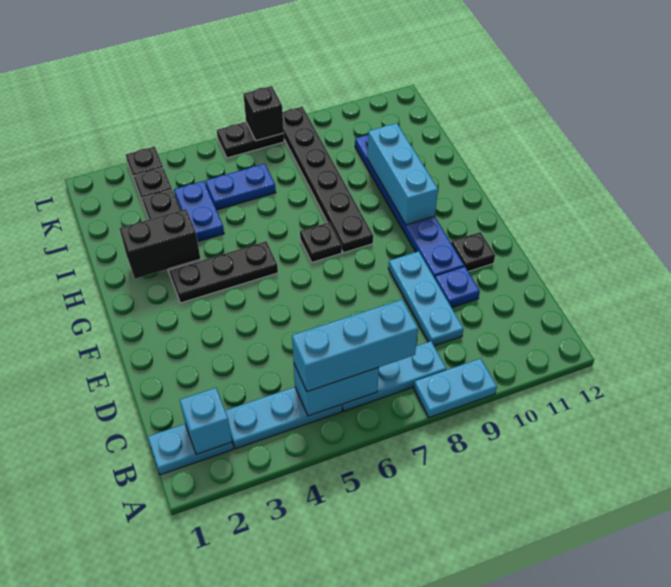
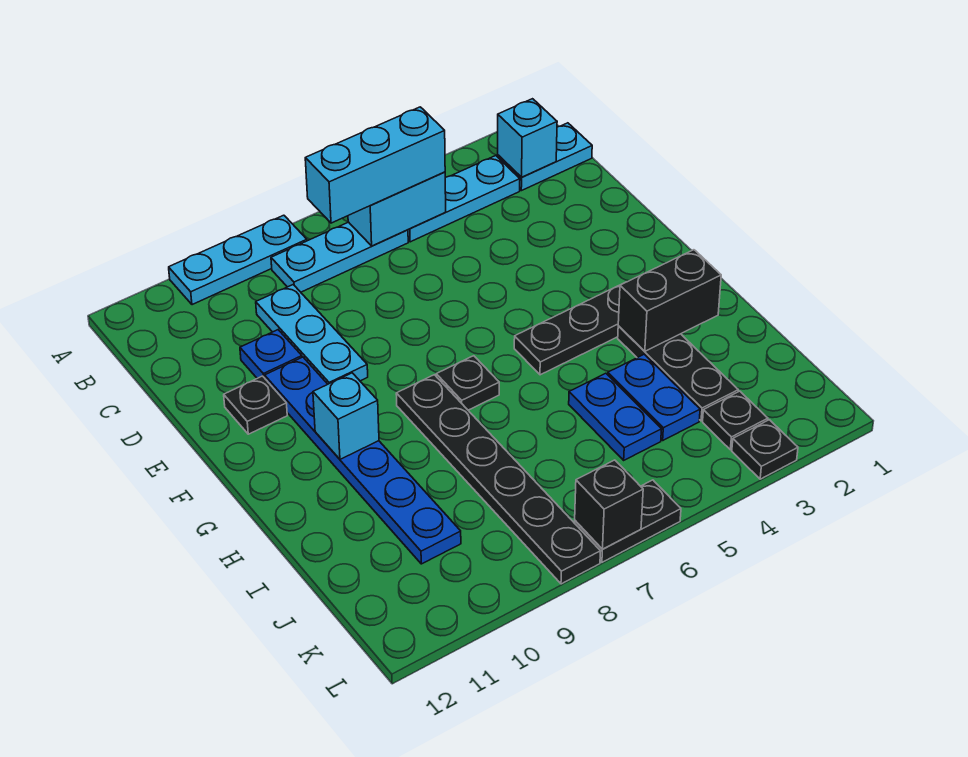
cyan plate A8:A9 level 1 -> cyan plate A8:A10 level 1
cyan brick G10:I10 level 2 -> cyan brick G10 level 2
blue plate J5:J6 level 1 -> blue plate I5:J5 level 1

